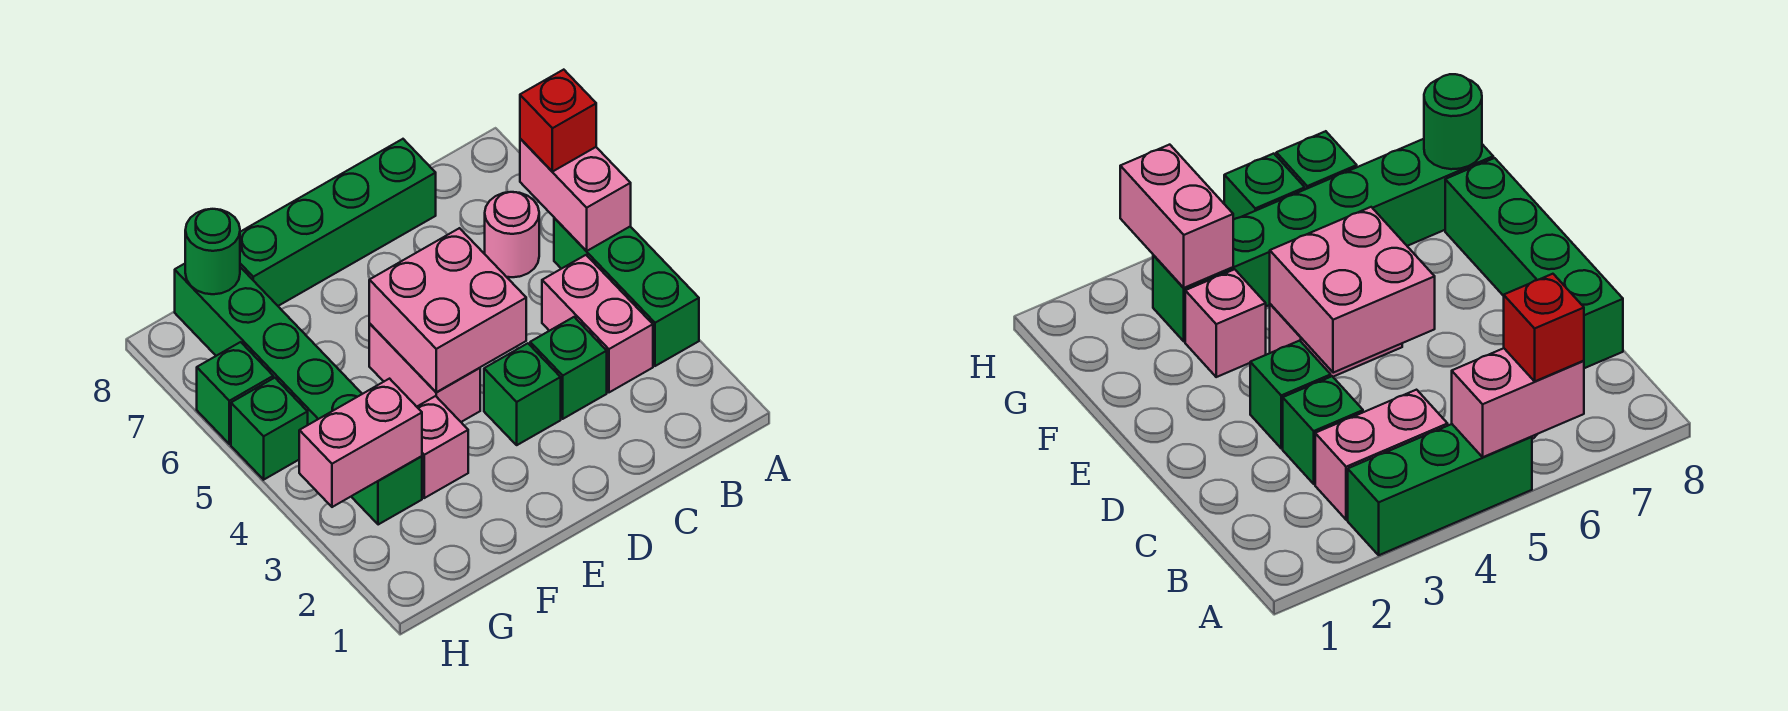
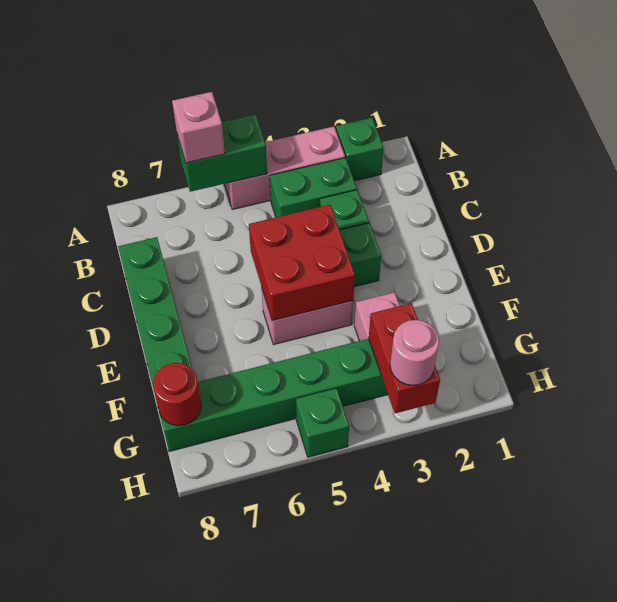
green brick A3:A5 level 1 -> pink brick A3:A5 level 1
pink brick A5:A6 level 2 -> green brick A5:A6 level 2
red brick A6 level 3 -> pink brick A6 level 3
pink brick B3:B4 level 1 -> green brick B3:B4 level 1
pink round brick B6 level 1 -> pink round brick H3 level 3
pink brick D4:E5 level 2 -> red brick D4:E5 level 2
pink brick G3:H3 level 2 -> red brick G3:H3 level 2
green round brick G8 level 2 -> red round brick G8 level 2
green brick H6 level 1 -> green brick A2 level 1

